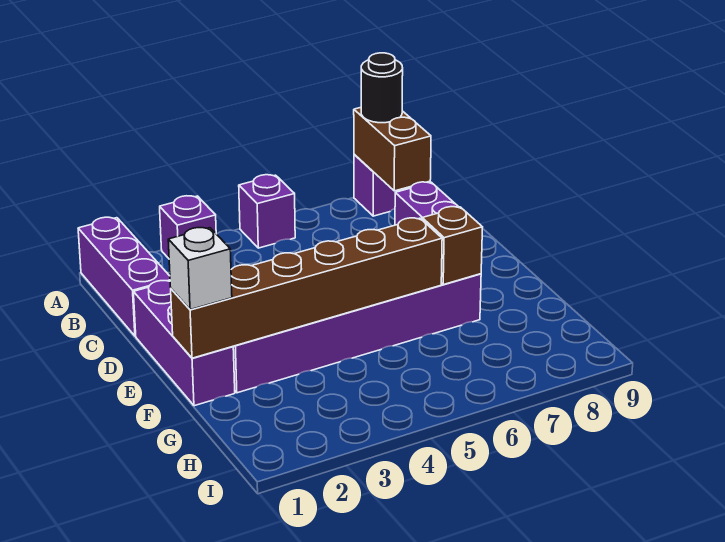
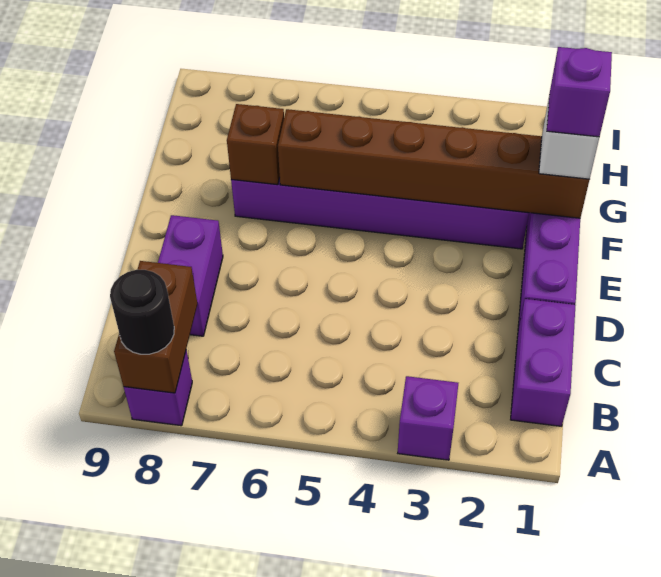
purple brick A1:C1 level 1 -> purple brick B1:C1 level 1
purple brick A5 level 1 -> purple brick F1 level 4

